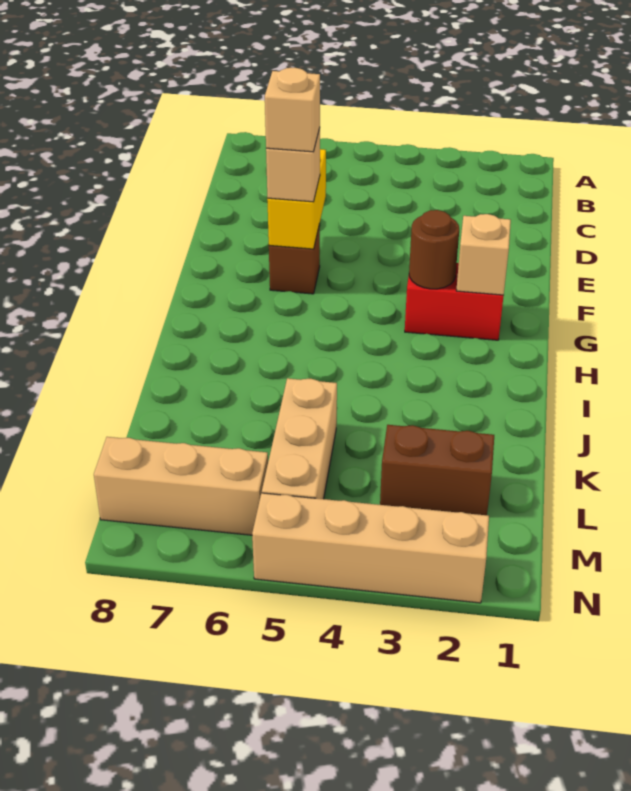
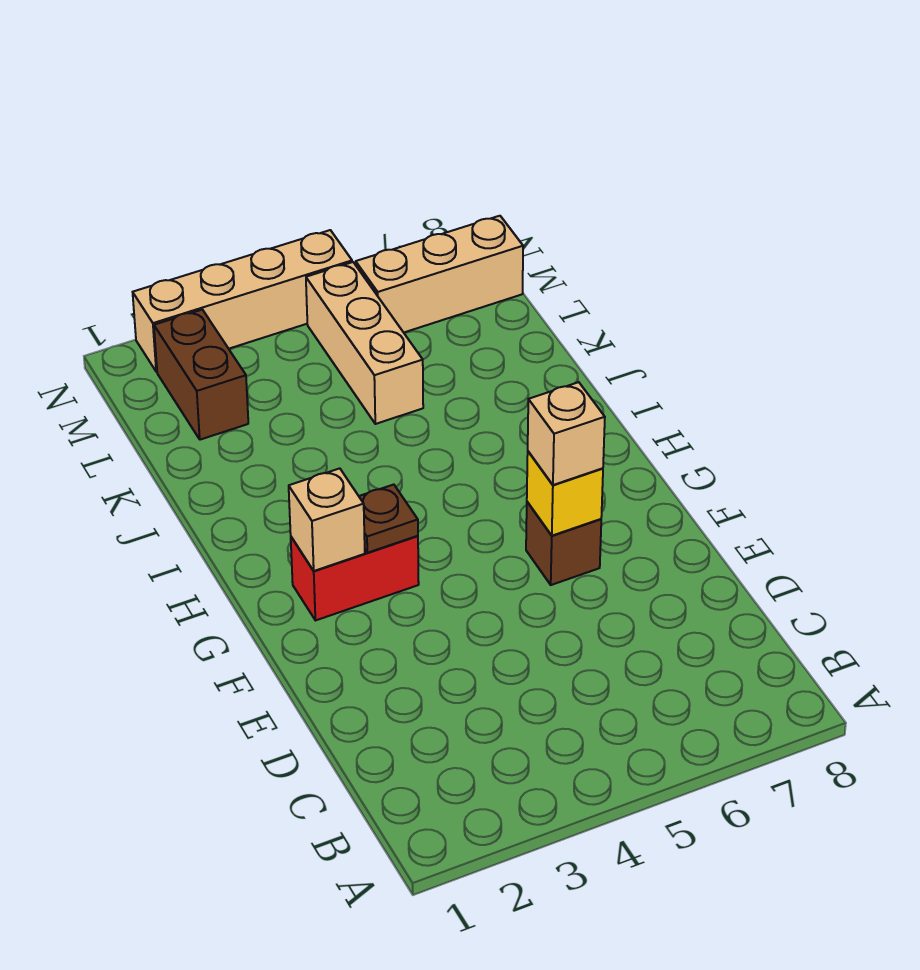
yellow brick E6:F6 level 2 -> yellow brick F6 level 2
tan brick F6 level 4 -> none
brown round brick G3 level 2 -> brown plate G3 level 2
brown brick L2:L3 level 1 -> brown brick L2:M2 level 1

